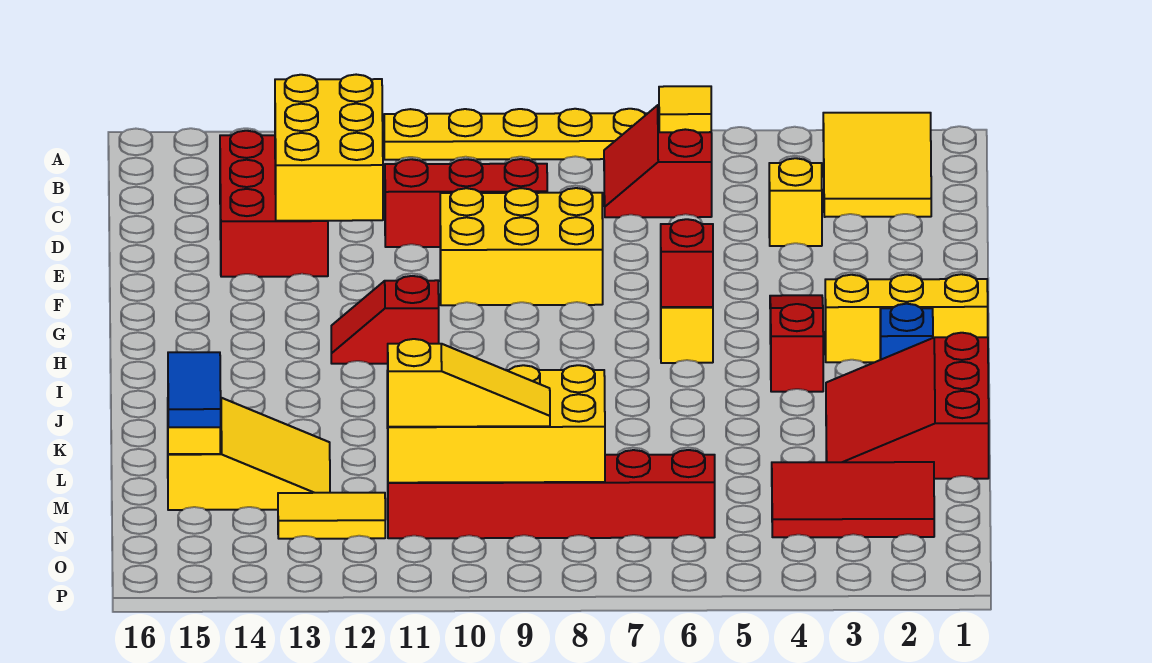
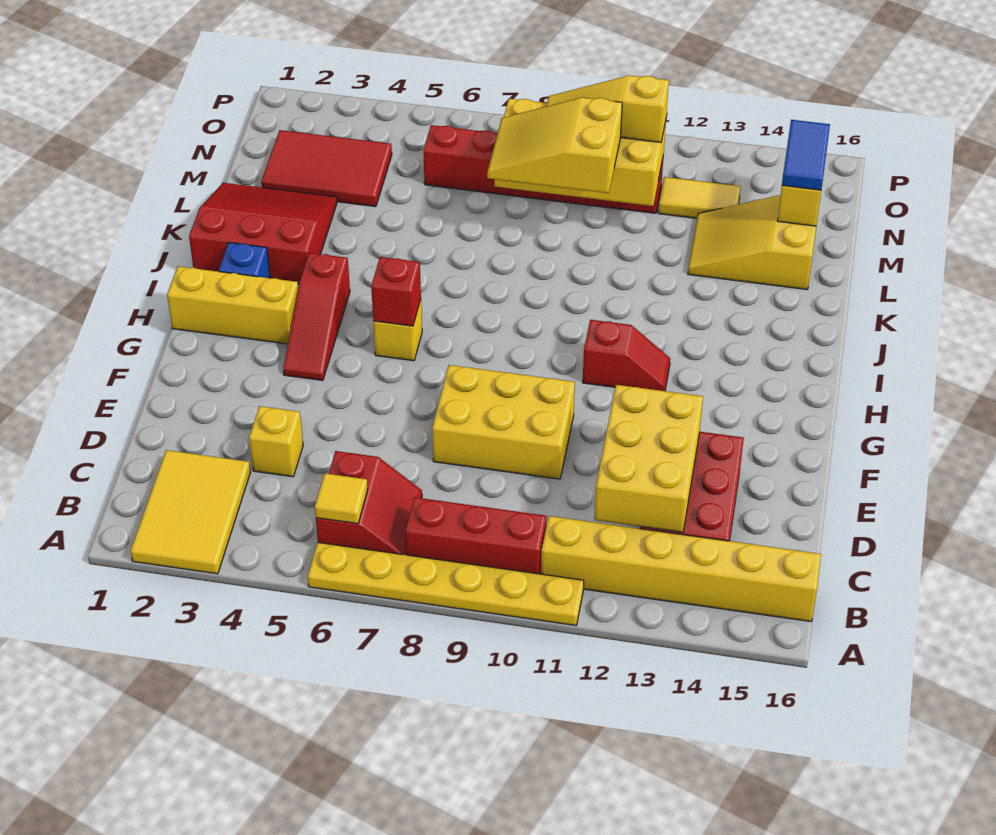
none -> yellow brick B11:B16 level 1
red brick D9:D11 level 1 -> red brick B8:B10 level 1
red slope J1:L3 level 1 top 1 -> red slope J1:L3 level 1 top J
none -> yellow slope L8:M10 level 3 top 10

